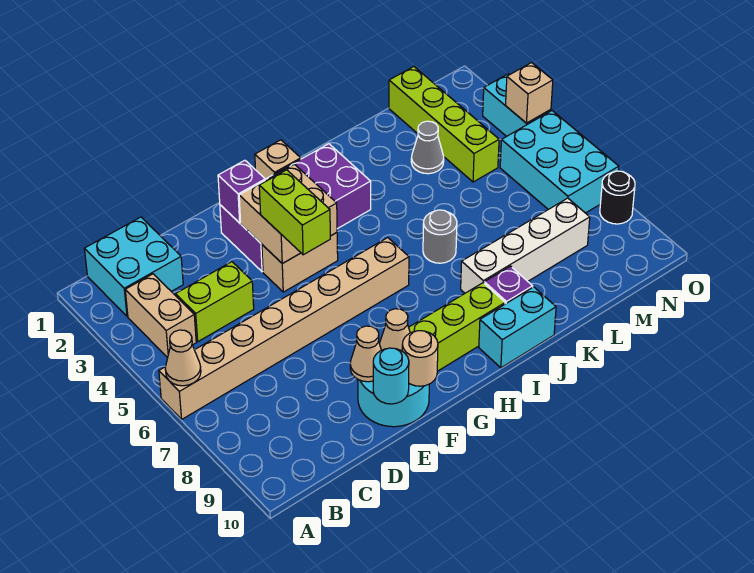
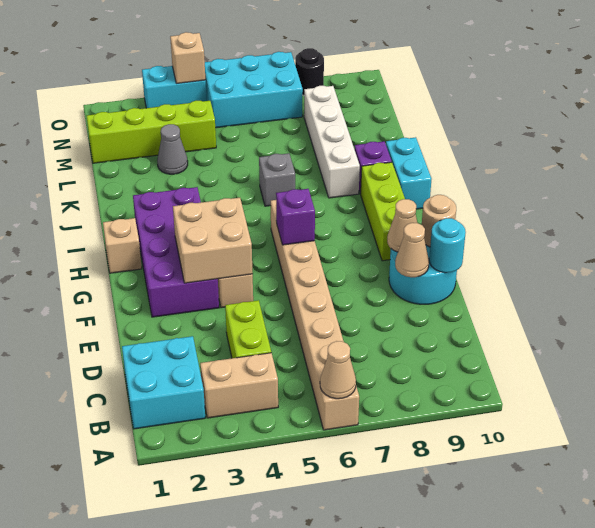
purple brick F2 level 2 -> purple brick G6 level 2
lime brick F4:F5 level 3 -> none
grey round brick J6 level 1 -> grey brick J6 level 1

